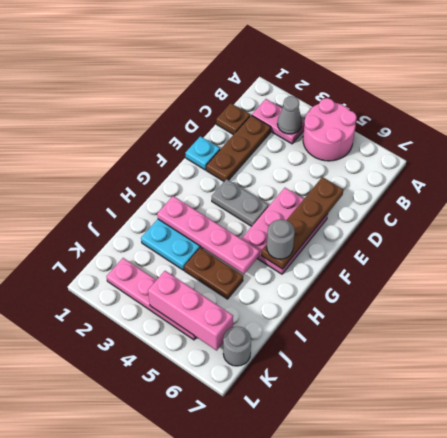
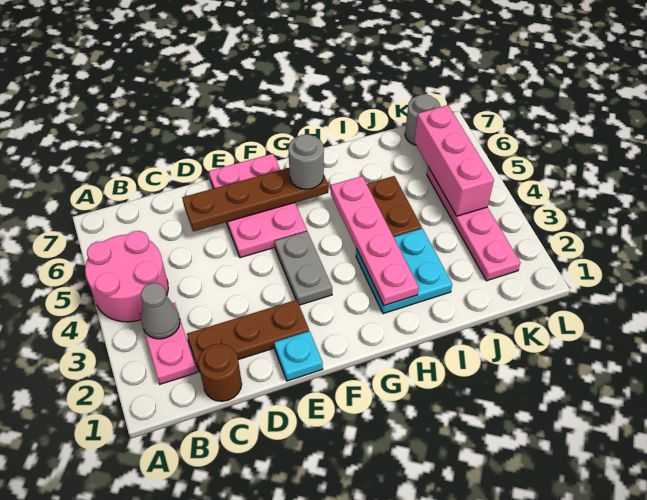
brown plate C1 level 1 -> brown round brick C1 level 1
pink plate E5:G6 level 1 -> pink plate E5:F7 level 1

